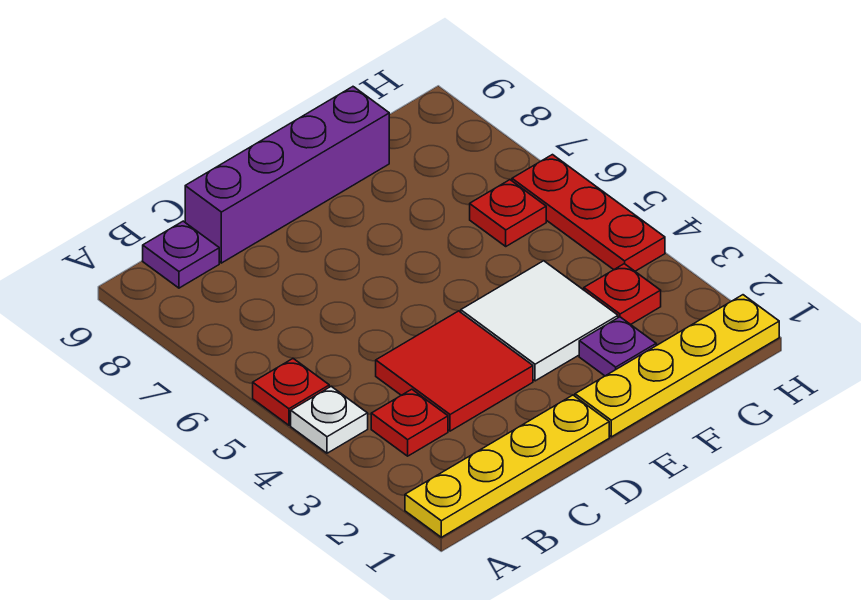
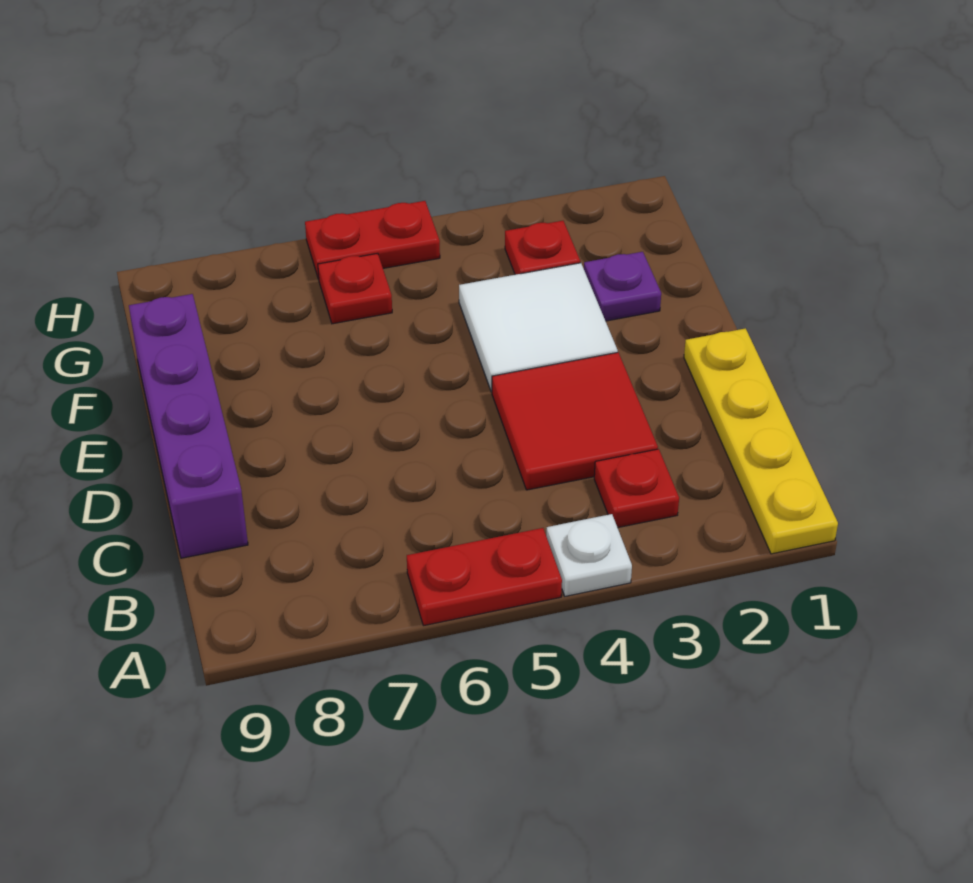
red plate A5 level 1 -> red plate A5:A6 level 1
purple plate B9 level 1 -> none
yellow plate E1:H1 level 1 -> none
red plate H4:H6 level 1 -> red plate H5:H6 level 1

